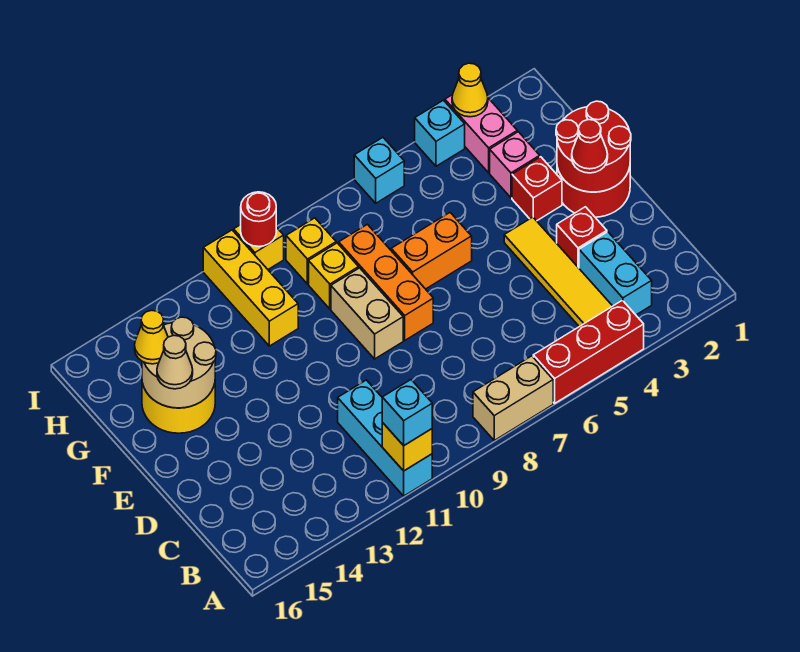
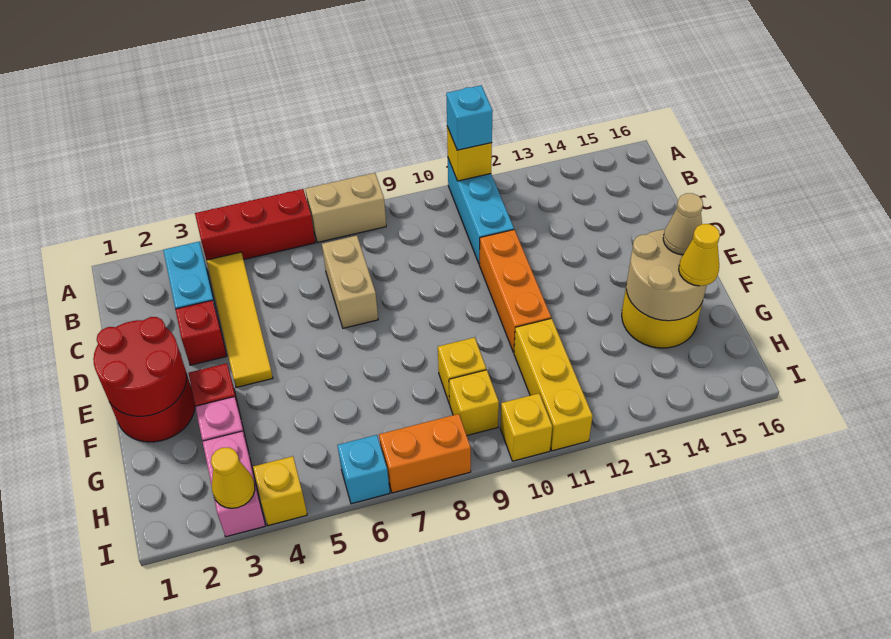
red cone E2 level 3 -> none
orange brick E8:G8 level 1 -> orange brick D11:F11 level 1
tan brick E9:F9 level 1 -> tan brick C7:D7 level 1
orange brick F6:F7 level 1 -> orange brick I7:I8 level 1
cyan brick I4 level 1 -> yellow brick I4 level 1
red round brick I10 level 2 -> none

